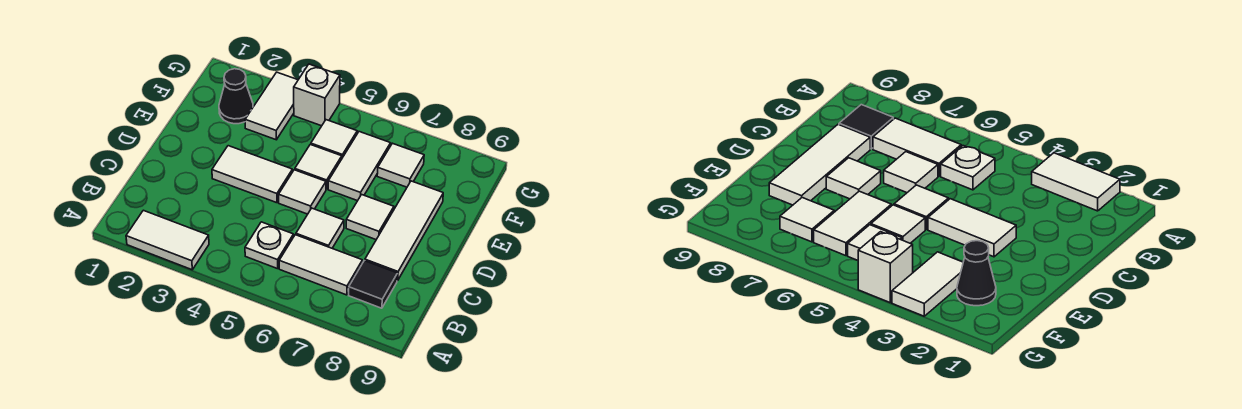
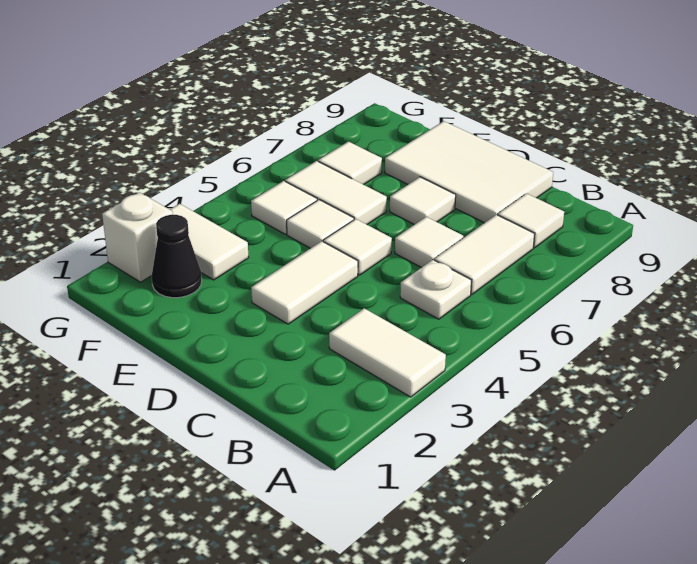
white tile A2:A3 level 1 -> white tile A3:B3 level 1
black tile B8 level 1 -> white tile B8 level 1
white tile C8:E8 level 1 -> white tile C8:E9 level 1
white brick G4 level 1 -> white brick G2 level 1

